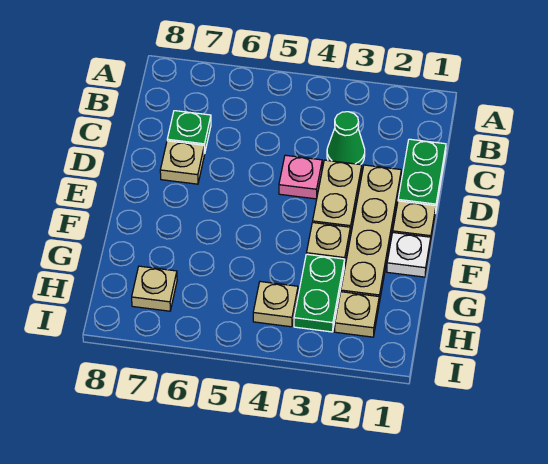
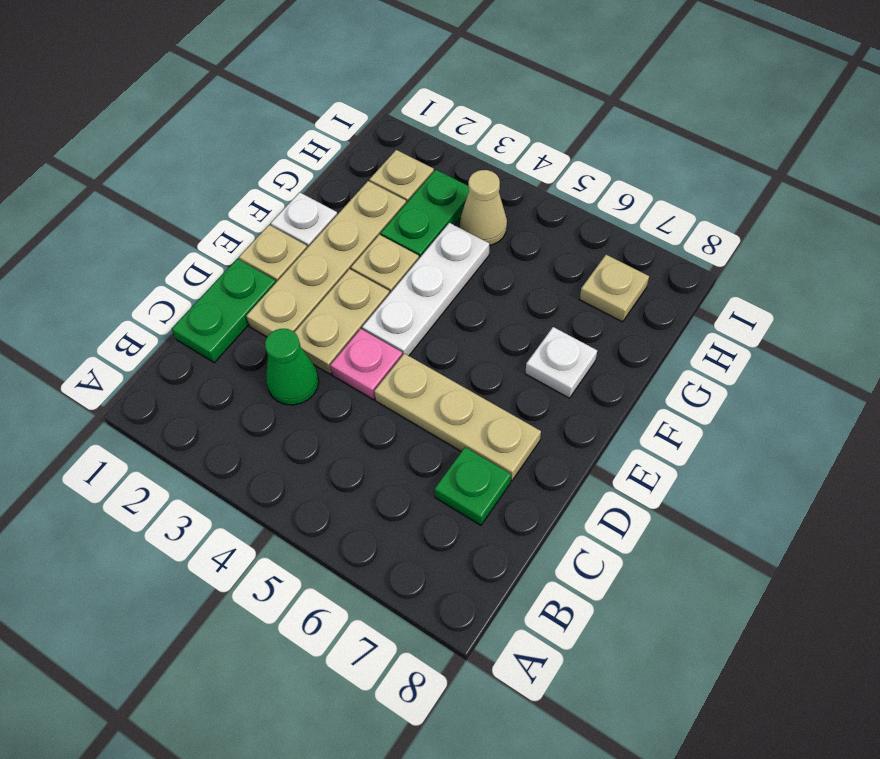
tan plate D7 level 1 -> tan plate D5:D7 level 1
none -> white plate E4:G4 level 1
none -> white plate F7 level 1
tan plate H4 level 1 -> tan cone H4 level 1

